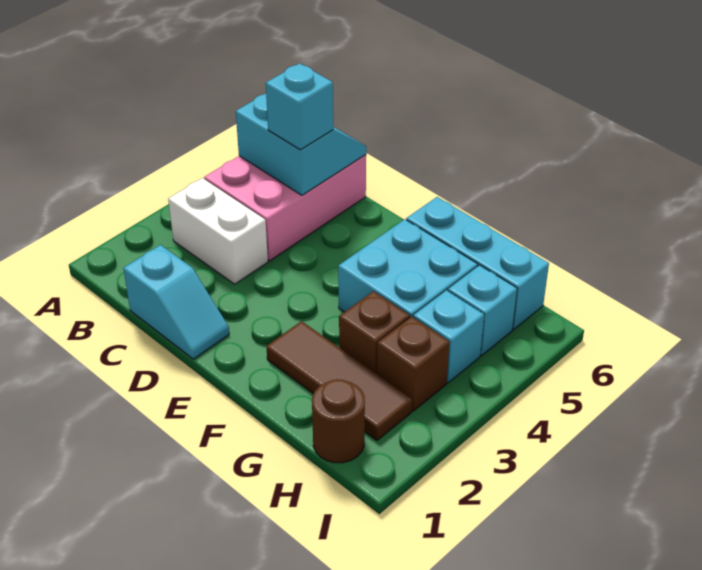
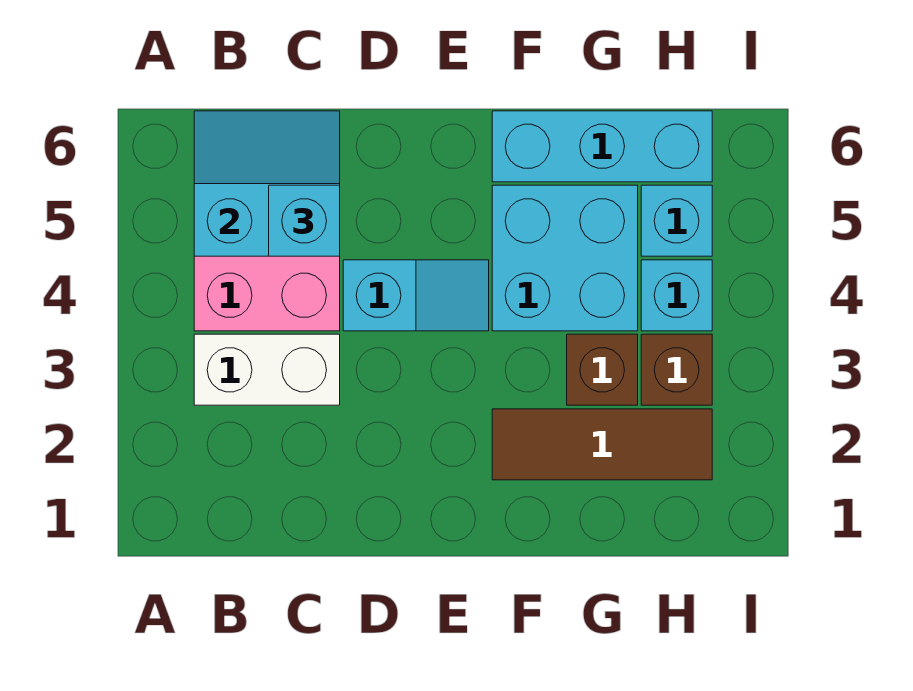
cyan slope C1:D1 level 1 top C -> cyan slope D4:E4 level 1 top D
brown round brick H1 level 1 -> none

